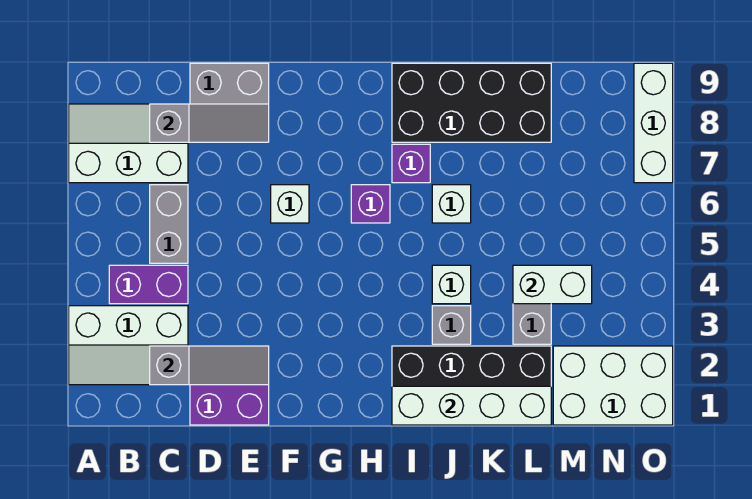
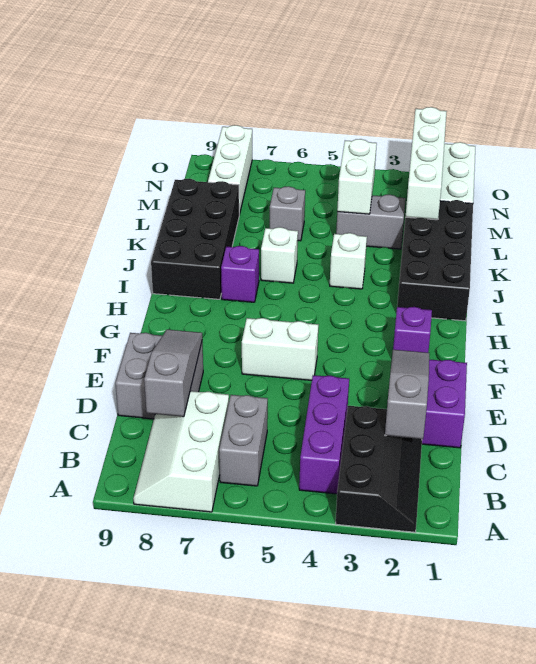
white slope A2:C3 level 1 top 3 -> black slope A2:C3 level 1 top 3
purple brick B4:C4 level 1 -> purple brick B4:D4 level 1
grey brick C5:C6 level 1 -> grey brick B6:C6 level 1
white brick F6 level 1 -> white brick F5:F6 level 1
purple brick H6 level 1 -> purple brick G2 level 1
white brick I1:L1 level 2 -> white brick L2:O2 level 2
grey brick J3 level 1 -> grey brick L6 level 1
white brick O7:O9 level 1 -> white brick M8:O8 level 1

